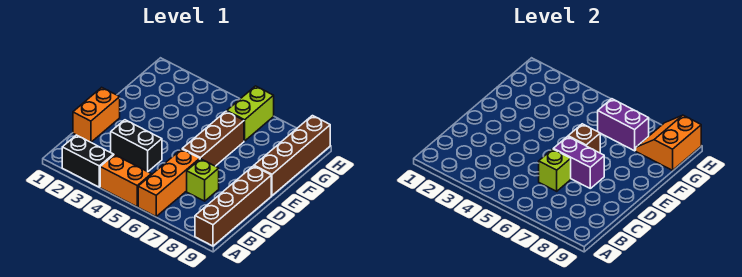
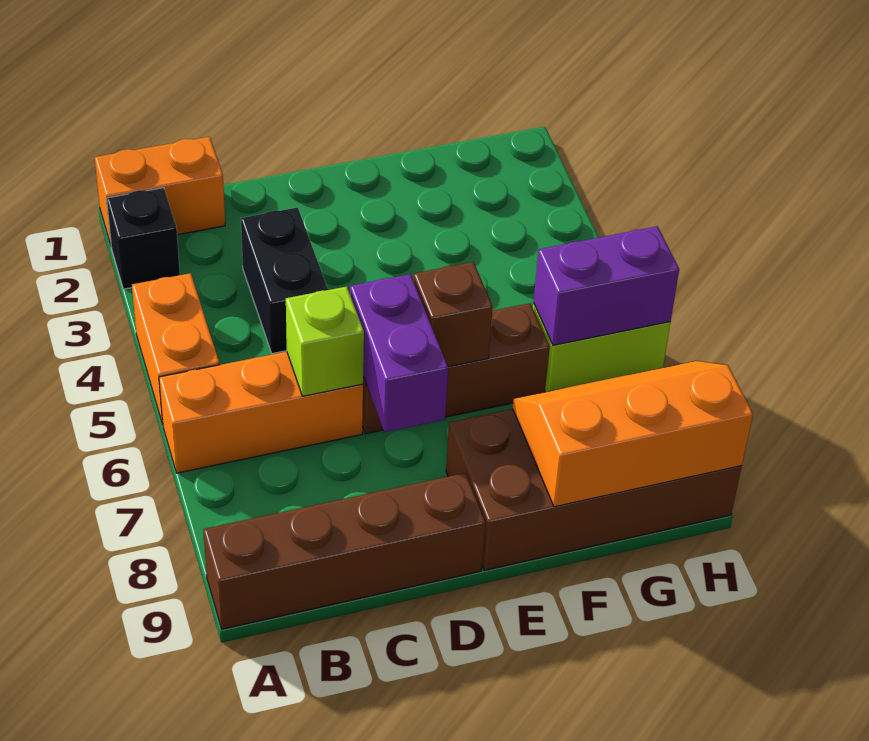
black brick A2:A3 level 1 -> black brick A2 level 1
orange brick C1:D1 level 1 -> orange brick A1:B1 level 1
lime brick C7 level 1 -> none
brown brick E9:H9 level 1 -> brown brick E8:H9 level 1
purple brick G6:G7 level 2 -> purple brick G6:H6 level 2
orange slope G8:H9 level 2 top 9 -> orange slope F8:H9 level 2 top 9

